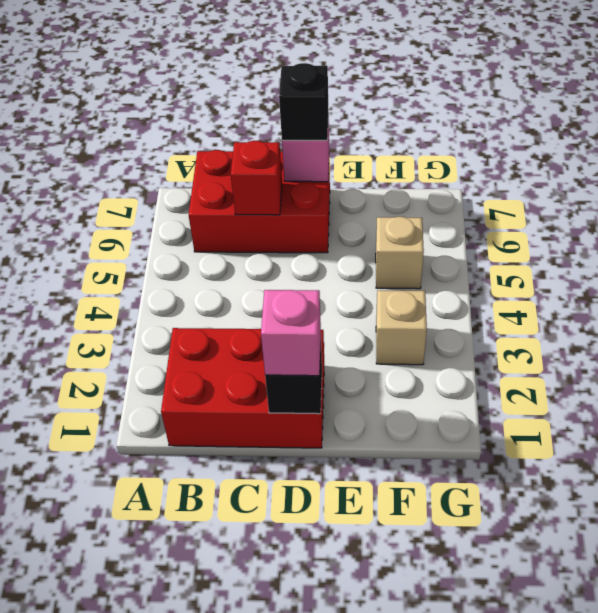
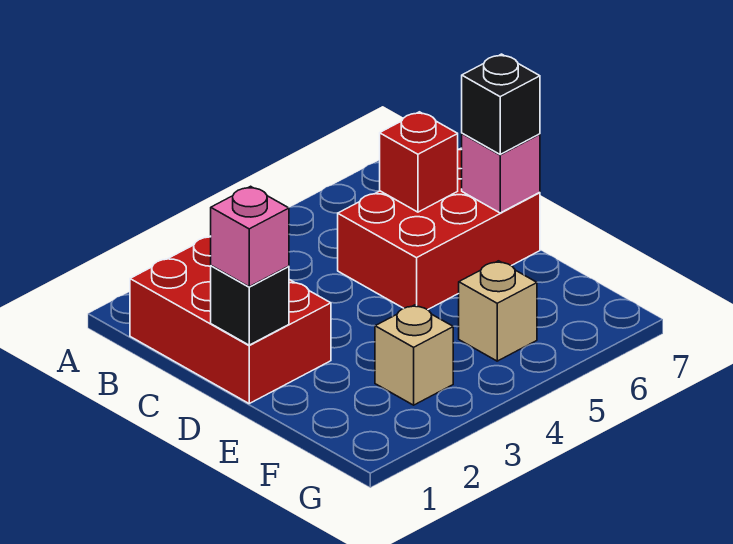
red brick B6:D7 level 1 -> red brick C5:D7 level 1

